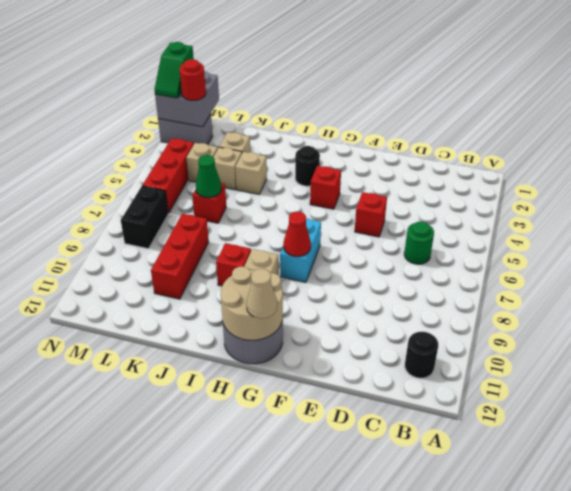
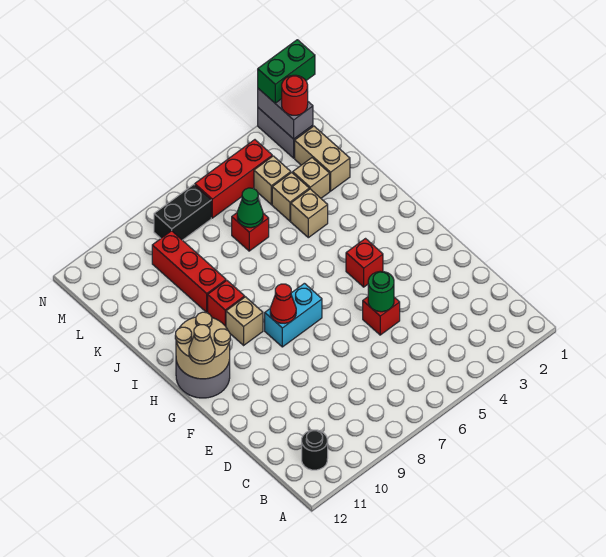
green round brick C6 level 1 -> green round brick E5 level 2
black round brick H3 level 1 -> none
none -> tan brick K2:L2 level 1
red brick K8:K10 level 1 -> red brick J9:L9 level 1
grey brick M1:N2 level 2 -> grey brick M2:N2 level 2
green slope N1:N2 level 3 top 1 -> green brick N1:N2 level 3

